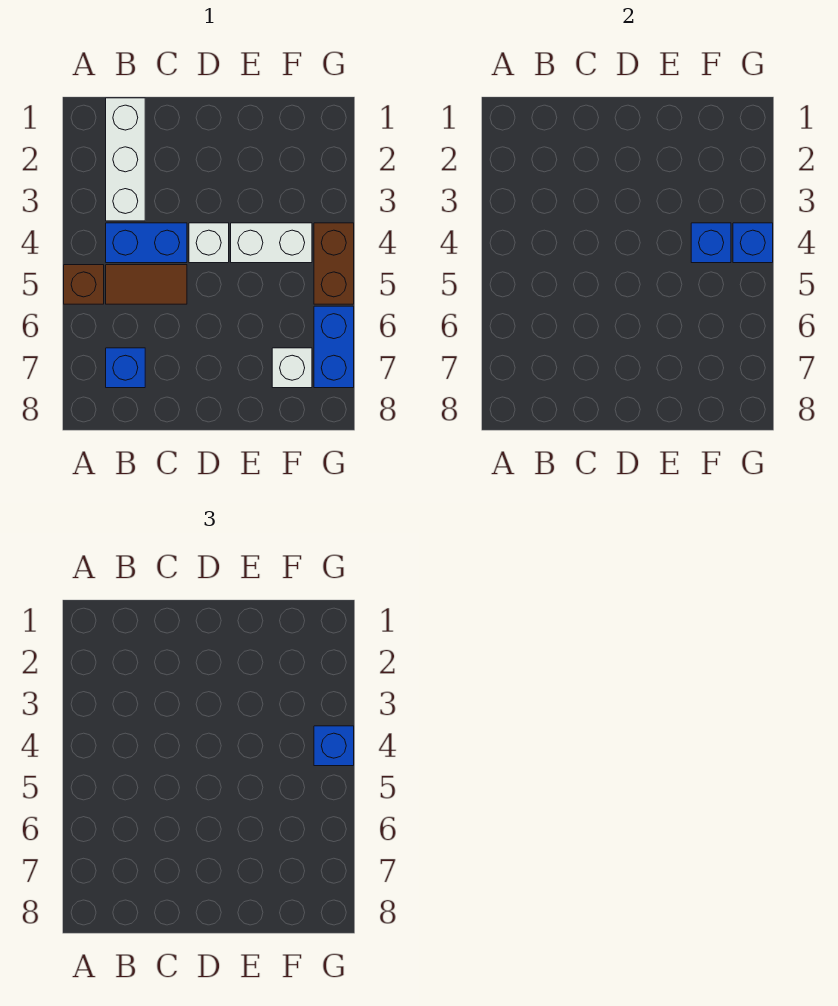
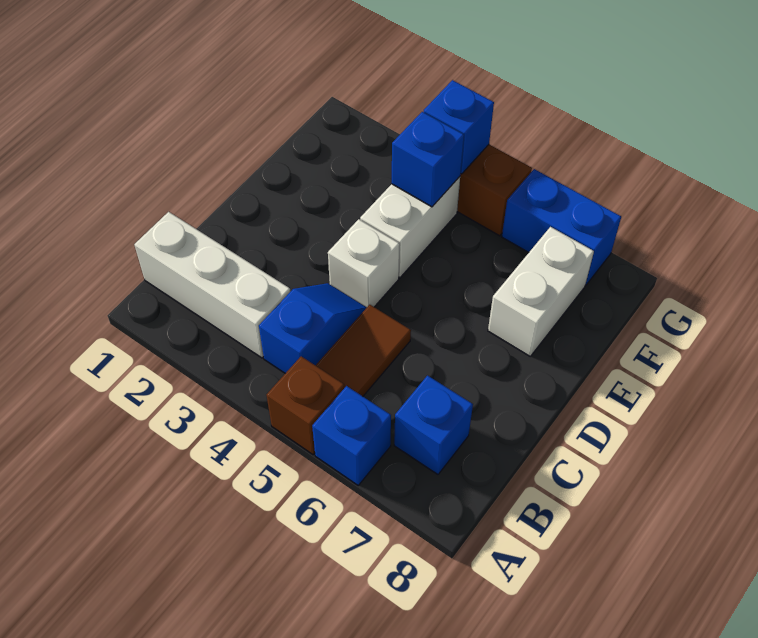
blue brick B4:C4 level 1 -> blue slope B4:C4 level 1 top B
white brick F7 level 1 -> white brick E7:F7 level 1
blue brick G4 level 3 -> blue brick A6 level 1

